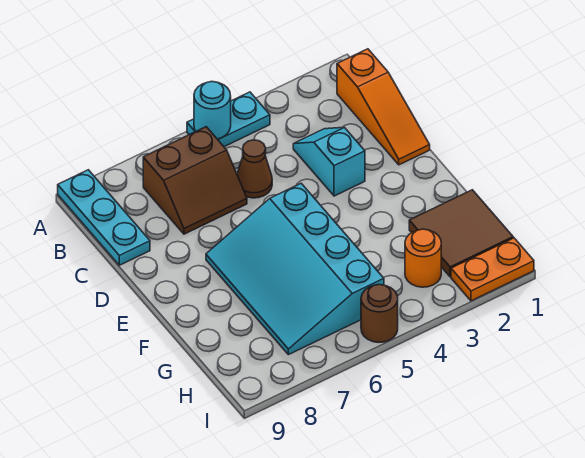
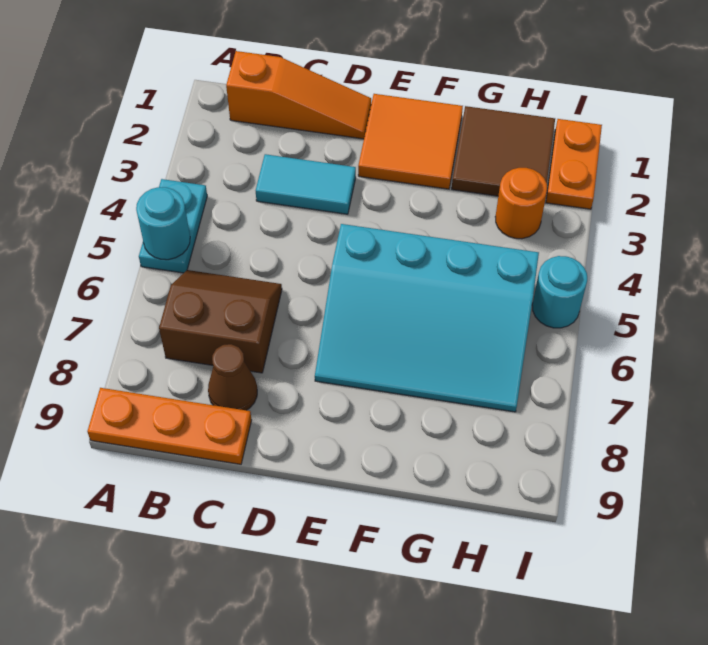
cyan plate A9:C9 level 1 -> orange plate A9:C9 level 1
brown slope B6:C7 level 1 top B -> brown slope B6:C7 level 1 top 7
cyan slope C3:D3 level 1 top D -> cyan tile C3:D3 level 1
brown cone C5 level 1 -> brown cone C8 level 1
none -> orange tile E1:F2 level 1
brown round brick I5 level 1 -> cyan round brick I5 level 1

